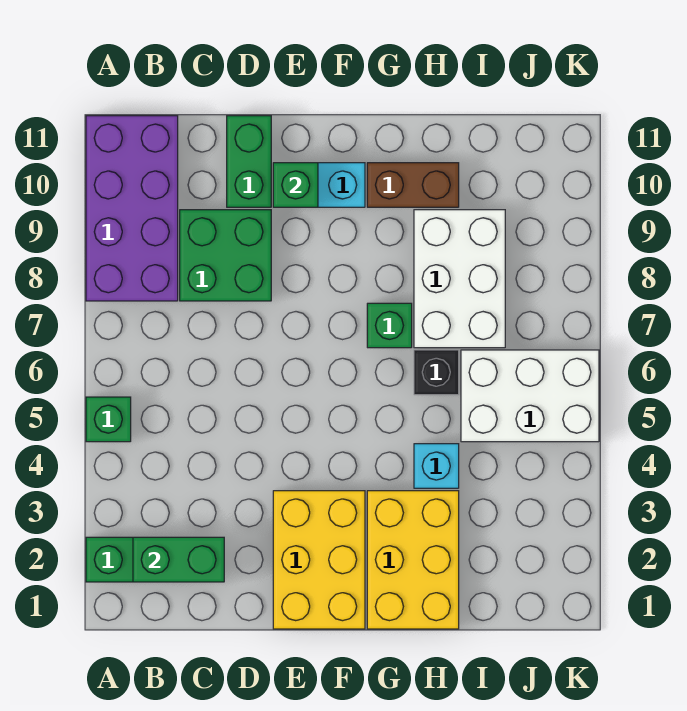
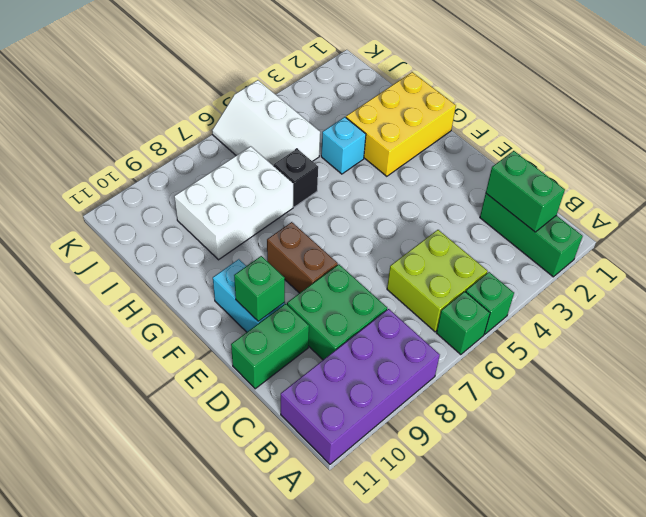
none -> lime brick B5:C6 level 1
yellow brick E1:F3 level 1 -> none
green brick G7 level 1 -> green brick A6 level 1
brown brick G10:H10 level 1 -> brown brick E8:F8 level 1
white brick I5:K6 level 1 -> white slope I5:K6 level 1 top 5

